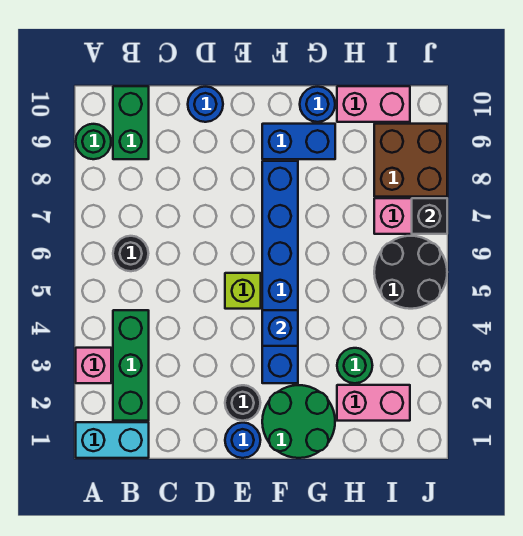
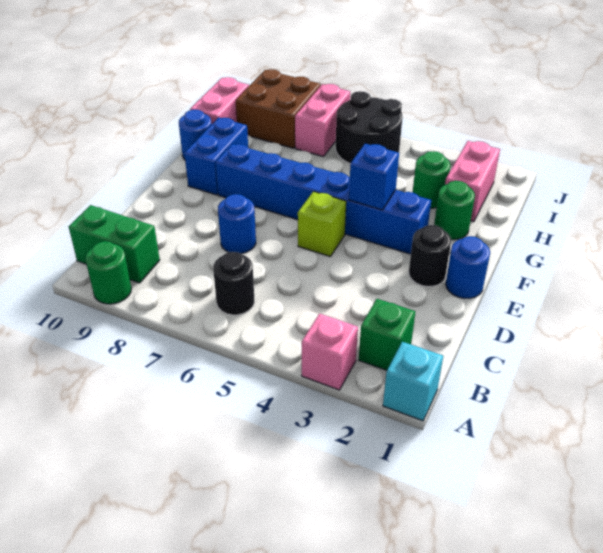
cyan brick A1:B1 level 1 -> cyan brick A1 level 1
green brick B2:B4 level 1 -> green brick B2 level 1
blue round brick D10 level 1 -> blue round brick D7 level 1
green round brick F1:G2 level 1 -> green round brick G2 level 1
black brick J7 level 2 -> none

